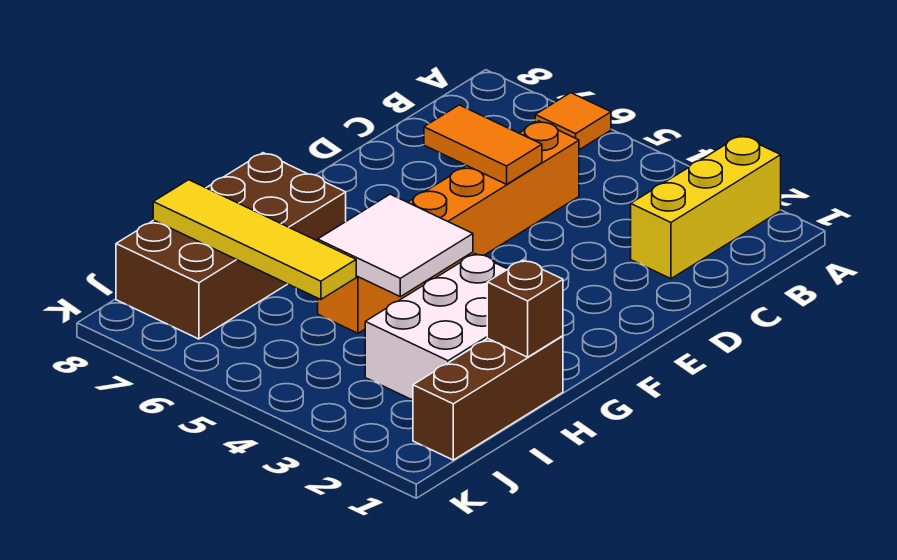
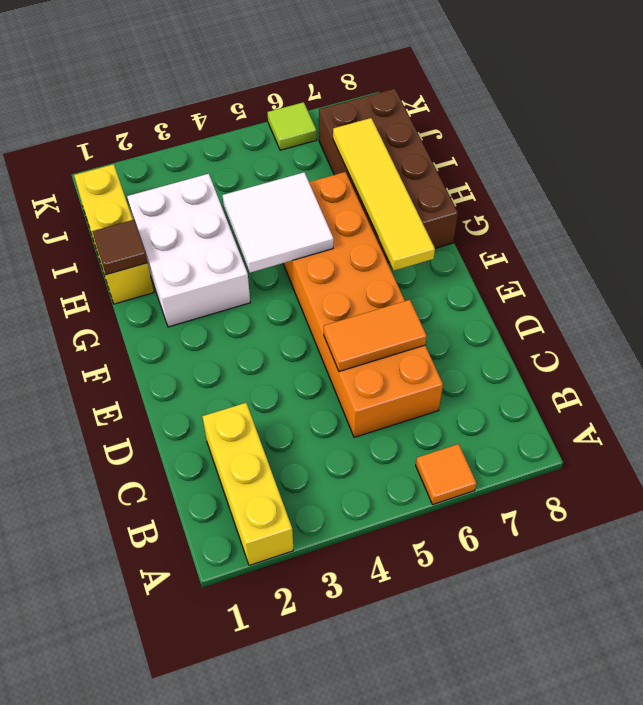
orange brick C5:H5 level 1 -> orange brick C5:H6 level 1
brown brick H1:J1 level 1 -> yellow brick H1:J1 level 1
brown brick H1 level 2 -> brown tile H1 level 2
yellow tile I5:I8 level 2 -> yellow tile F7:I7 level 2
none -> lime tile K6 level 1

